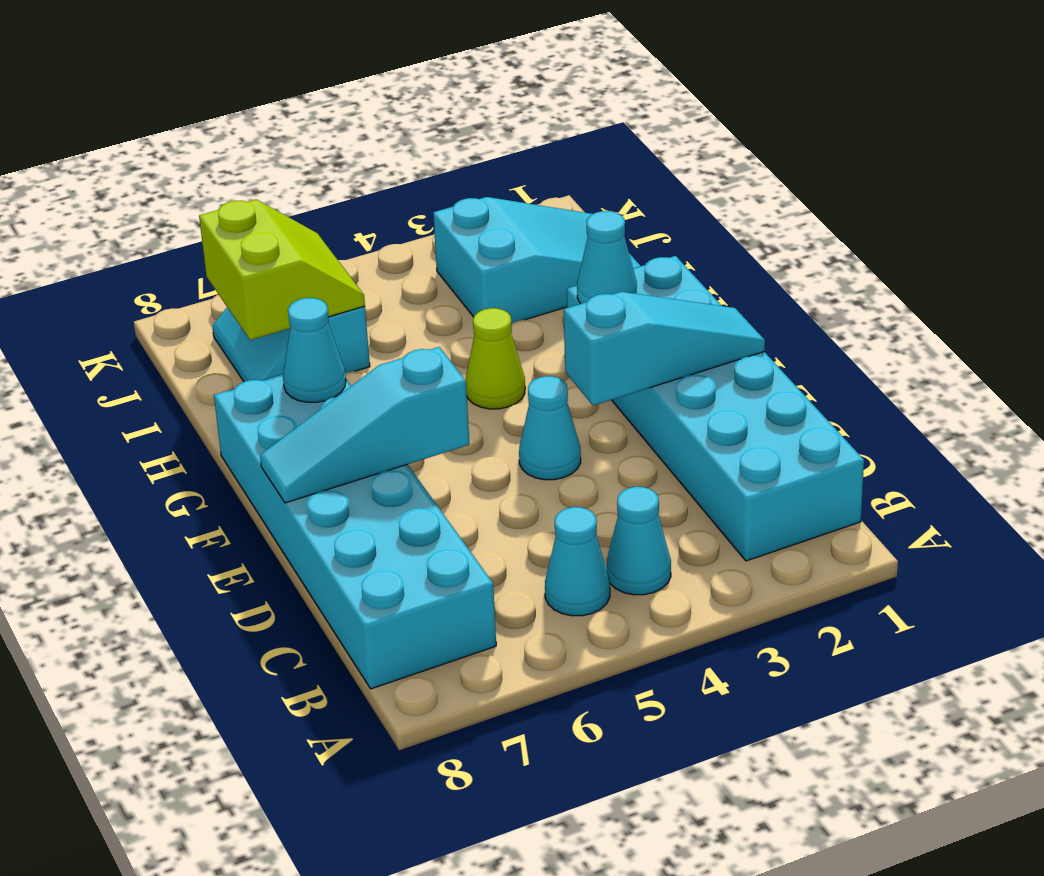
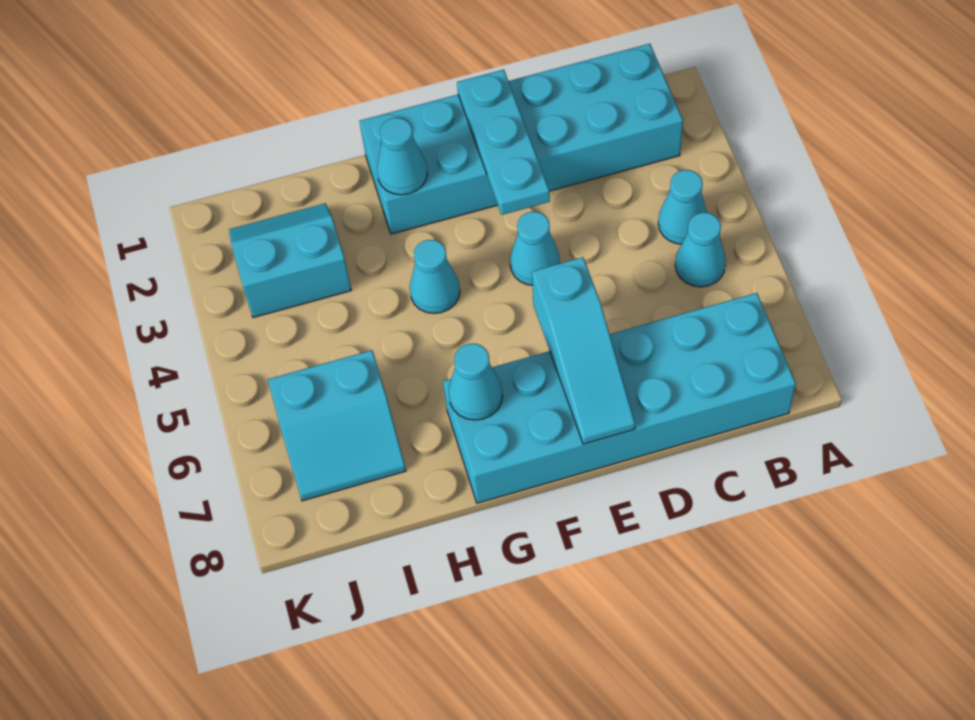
cyan slope E1:E3 level 2 top 3 -> cyan plate E1:E3 level 2
lime cone G4 level 1 -> cyan cone G4 level 1
cyan slope I1:J3 level 1 top 3 -> cyan slope I2:J3 level 1 top 3
lime slope I6:J7 level 2 top 7 -> none

